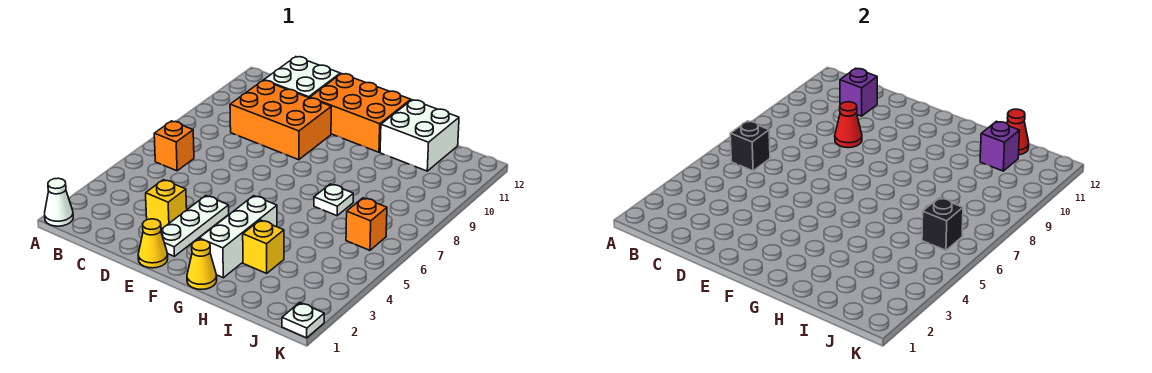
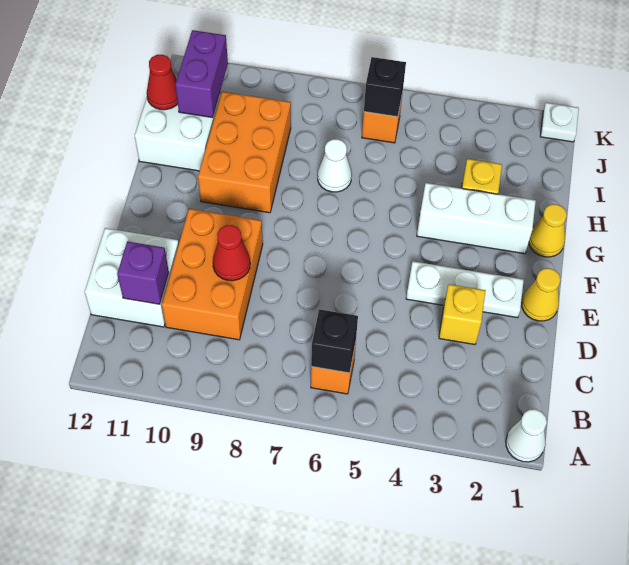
orange brick E11:G12 level 1 -> orange brick G9:I10 level 1
white plate H7 level 1 -> white cone H7 level 1
purple brick I11 level 2 -> purple brick I11:J11 level 2

